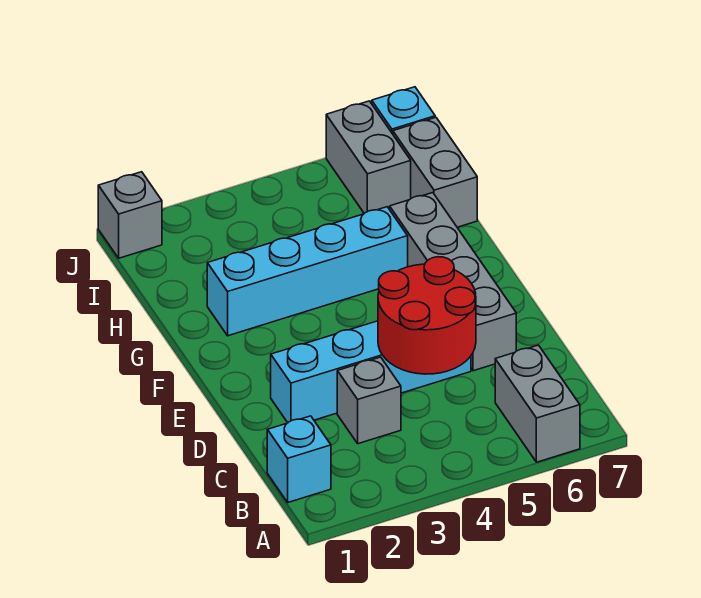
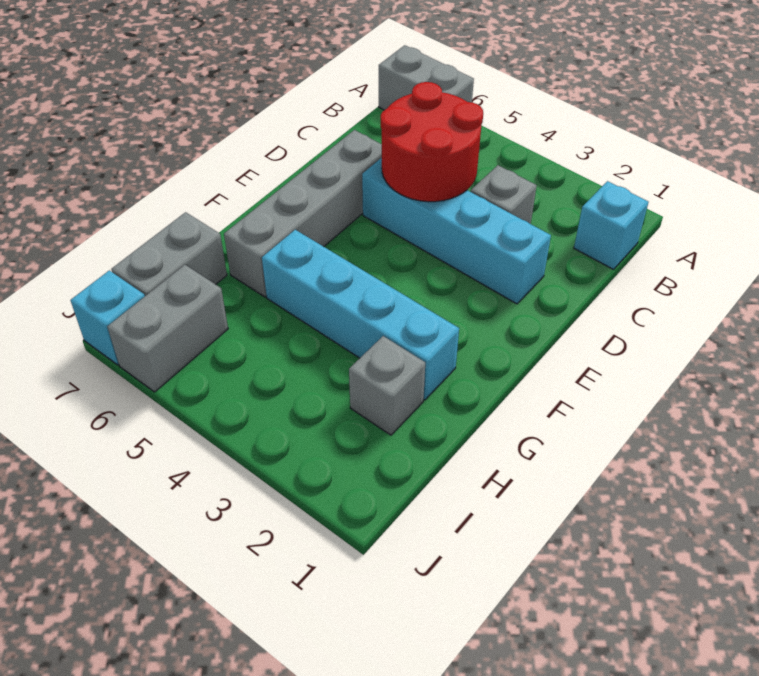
grey brick A6:B6 level 1 -> grey brick A6:A7 level 1
grey brick J1 level 1 -> grey brick H2 level 1

